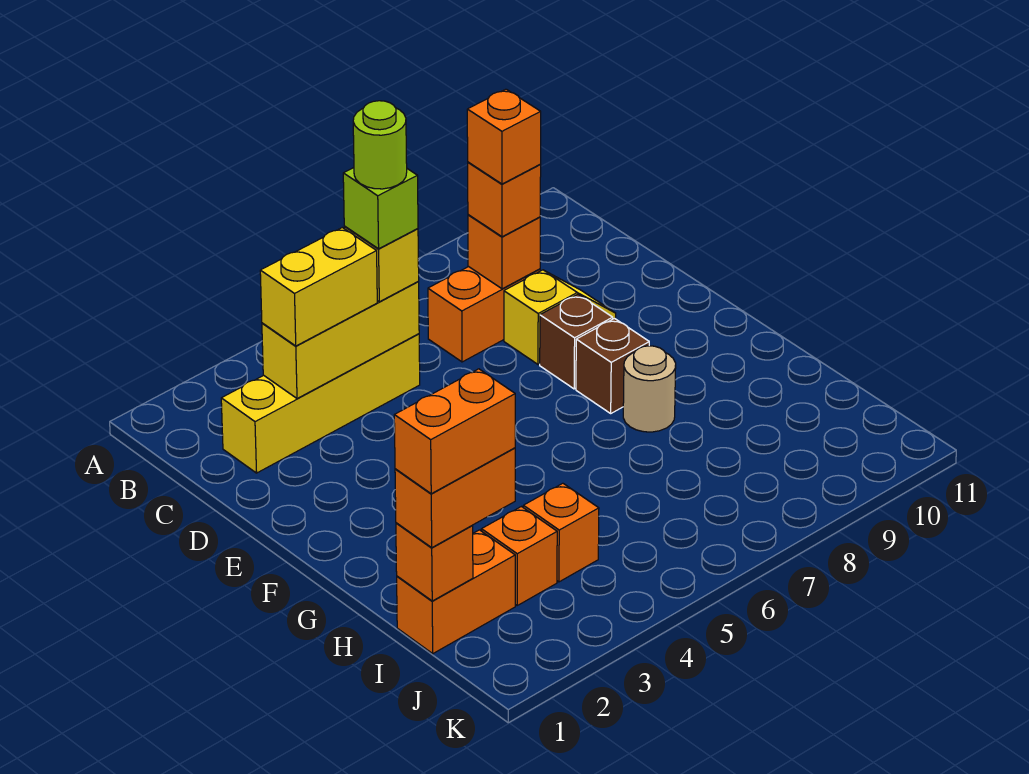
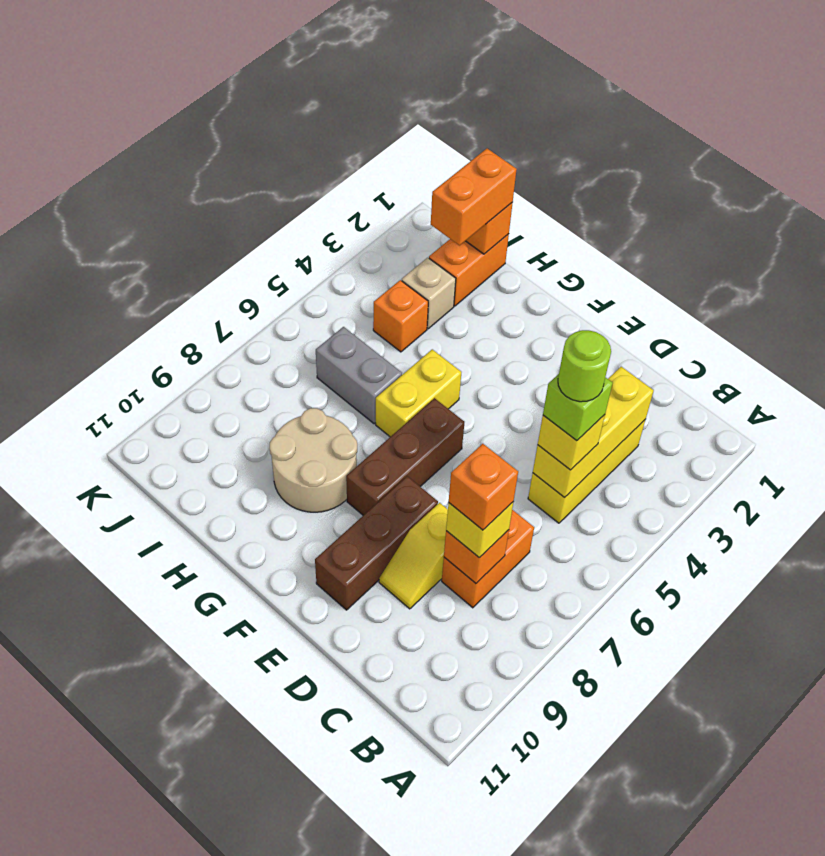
yellow brick C2:C5 level 1 -> yellow brick C3:C5 level 1
yellow brick C3:C4 level 3 -> yellow brick G5:G6 level 1
orange brick C8 level 3 -> yellow brick C8 level 3
brown brick E8 level 1 -> brown brick E8:E10 level 1
brown brick F8 level 1 -> brown brick F6:F8 level 1
tan round brick G8 level 1 -> tan round brick G8:H9 level 1
none -> grey brick H6:I6 level 1
orange brick I1:I2 level 4 -> none
orange brick I3 level 1 -> tan brick I3 level 1

